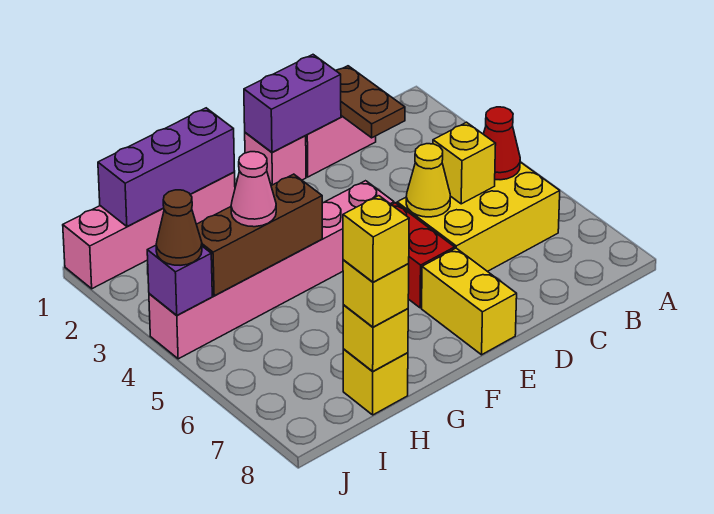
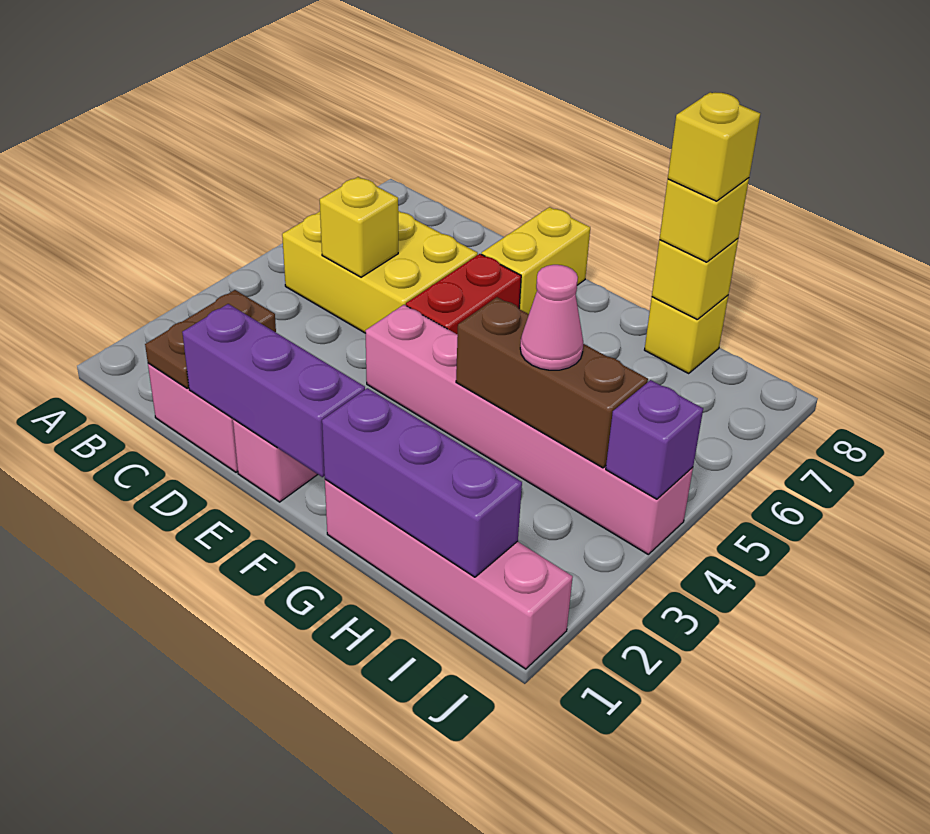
red cone B5 level 2 -> none
purple brick D1:E1 level 2 -> purple brick D1:F1 level 2
yellow cone D5 level 2 -> none
brown cone J4 level 3 -> none

